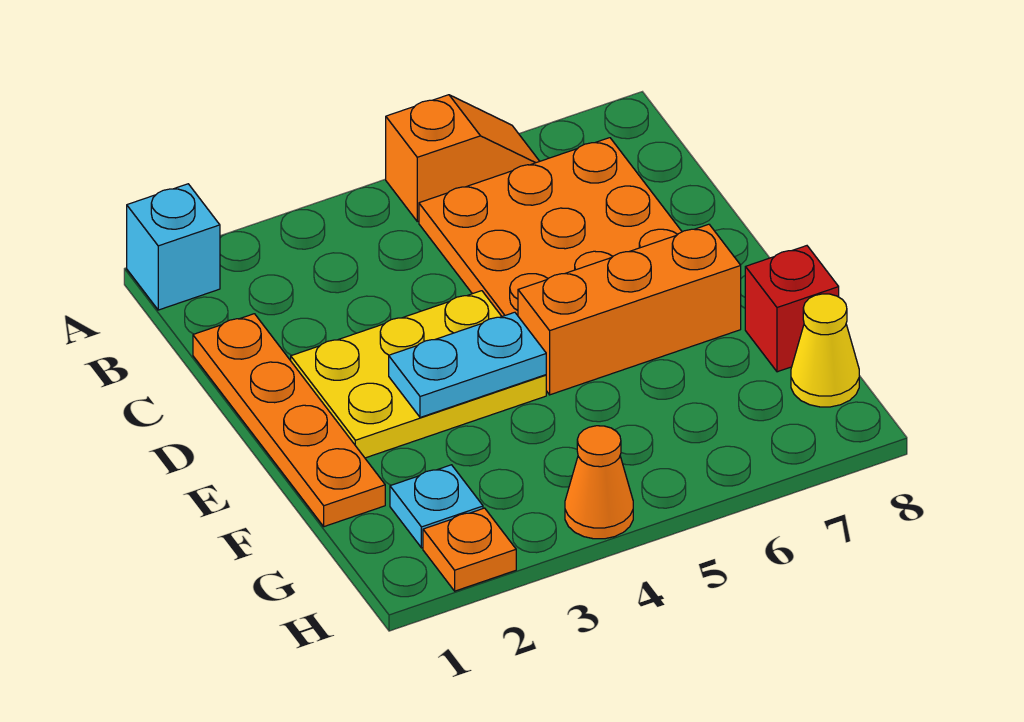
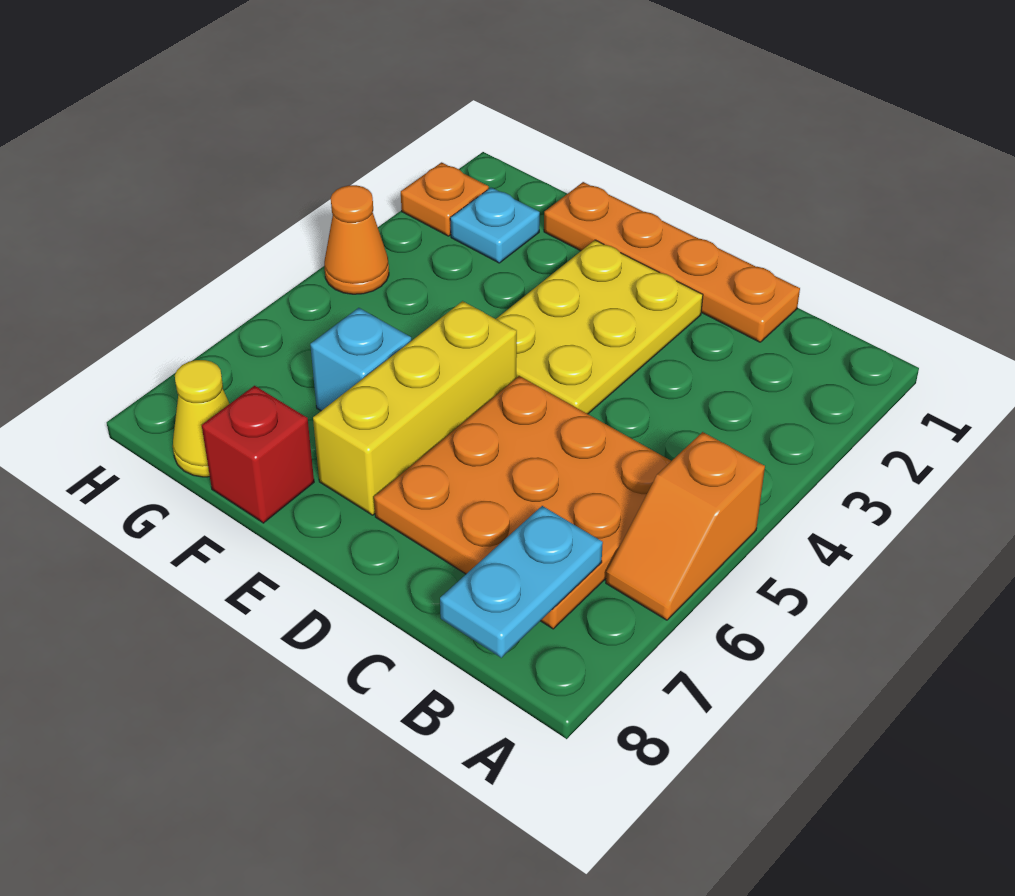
cyan brick A1 level 1 -> cyan brick F6 level 1
cyan plate E3:E4 level 2 -> cyan plate B7:B8 level 2
orange brick E5:E7 level 1 -> yellow brick E5:E7 level 1

